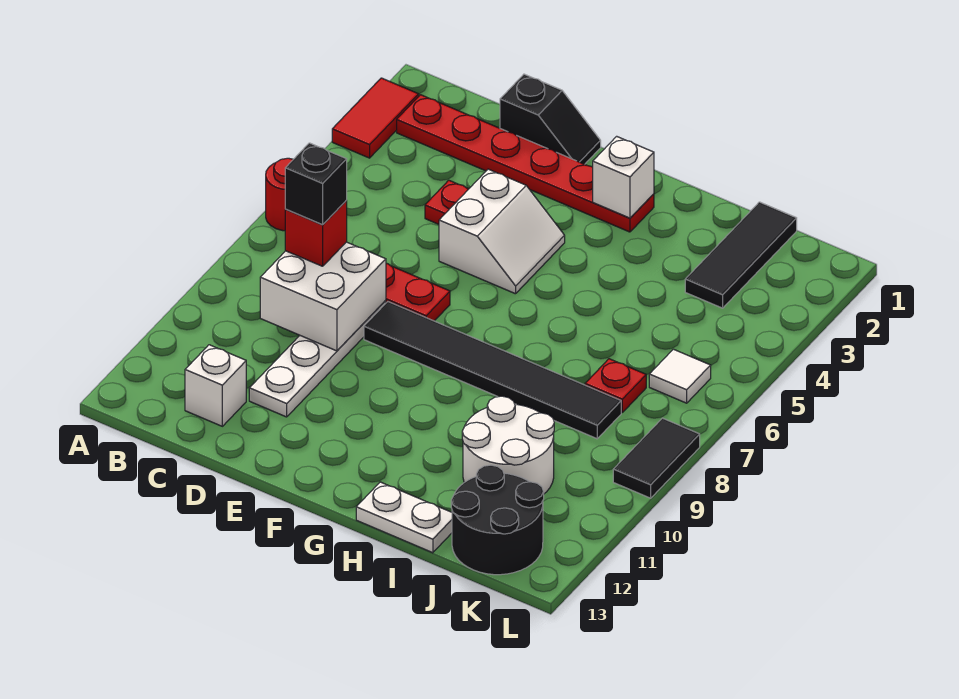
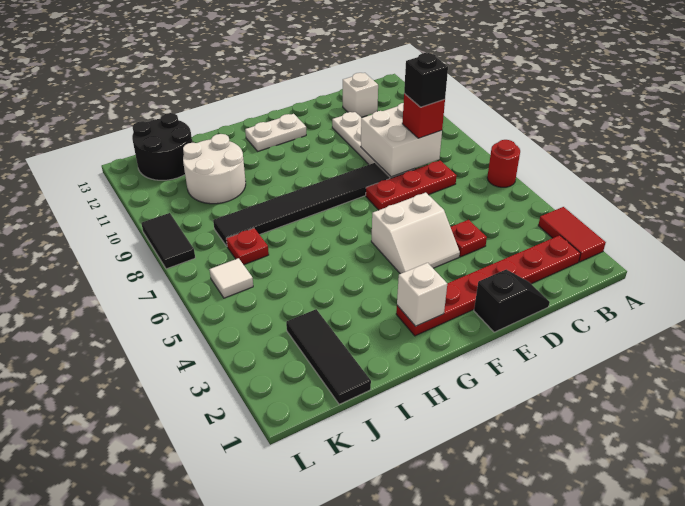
black slope D1:E1 level 1 top D -> black slope D1:E1 level 1 top E
white slope E4:F5 level 1 top E -> white slope E4:F5 level 1 top 5
white plate H13:I13 level 1 -> white plate F12:G12 level 1

